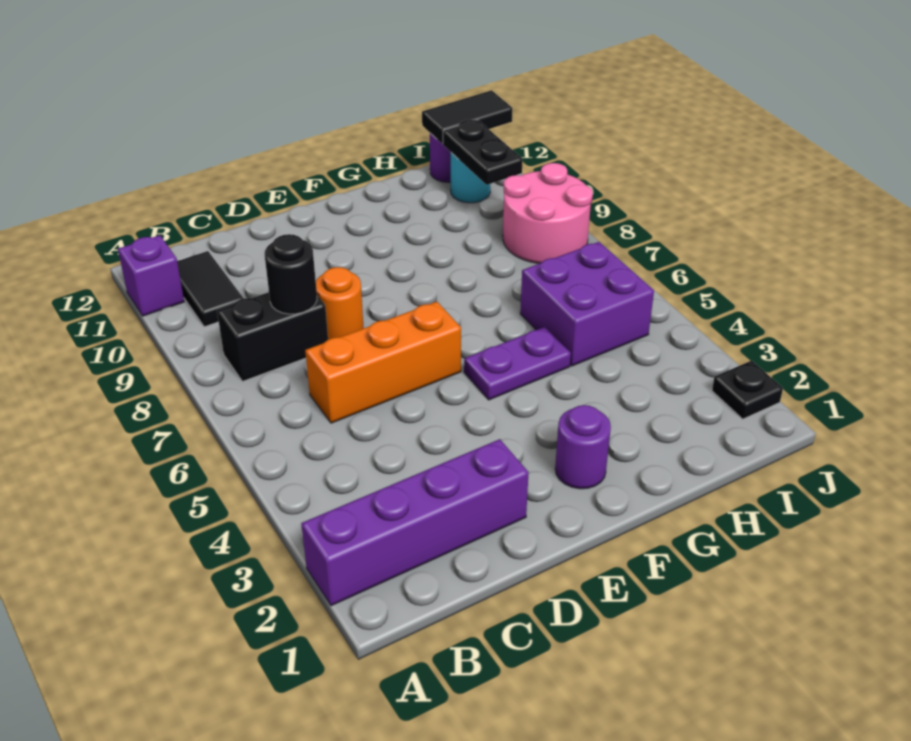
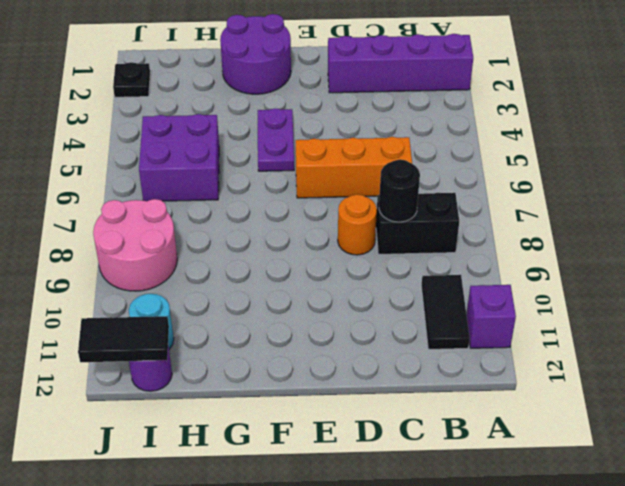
purple round brick F2 level 1 -> purple round brick F1:G2 level 1
purple plate F5:G5 level 1 -> purple plate F4:F5 level 1
black plate I10:I11 level 2 -> none

